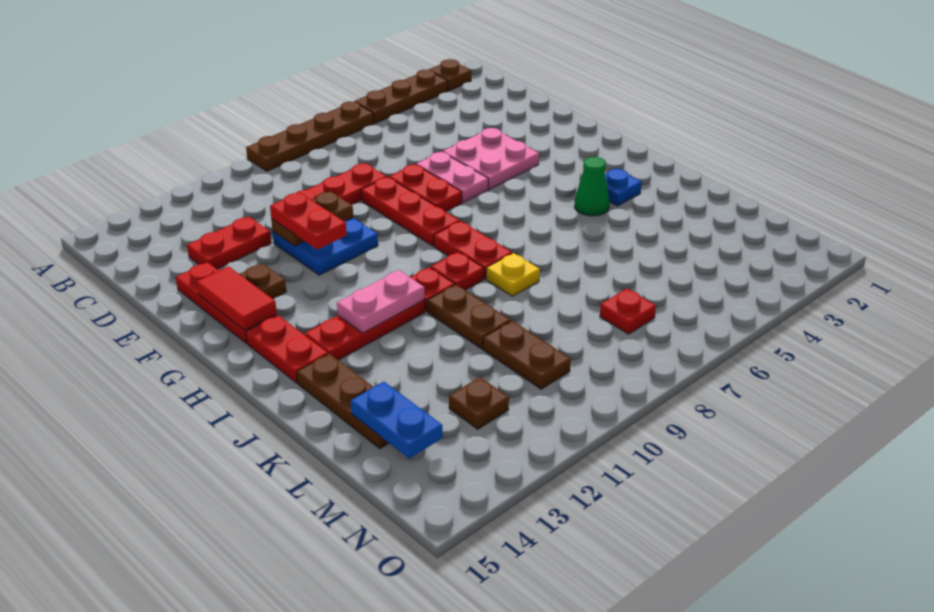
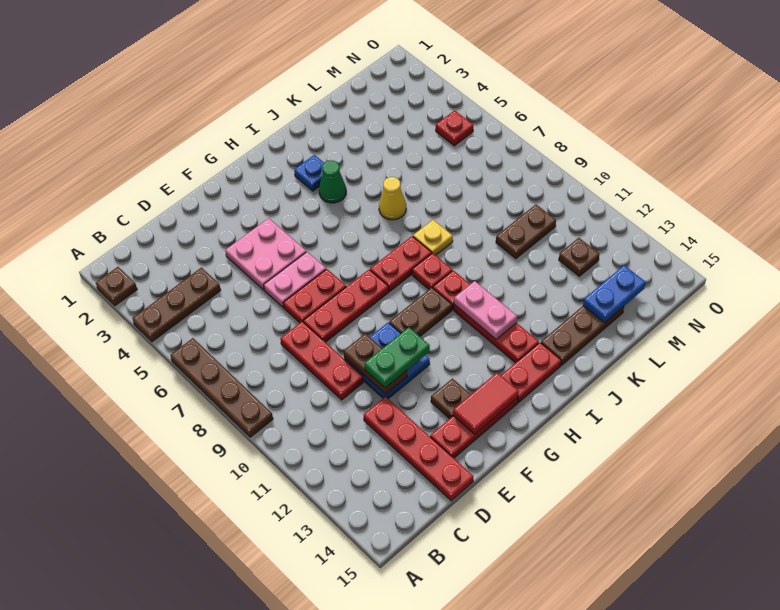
brown plate A3:A5 level 1 -> brown plate A4:C4 level 1
red plate D12:D13 level 1 -> red plate D12:D15 level 1
red plate E11:F11 level 3 -> green plate E11:F11 level 3
none -> yellow cone J6 level 1
brown plate J10:K10 level 1 -> brown plate G10:H10 level 1
red plate M7 level 1 -> red plate N5 level 1

